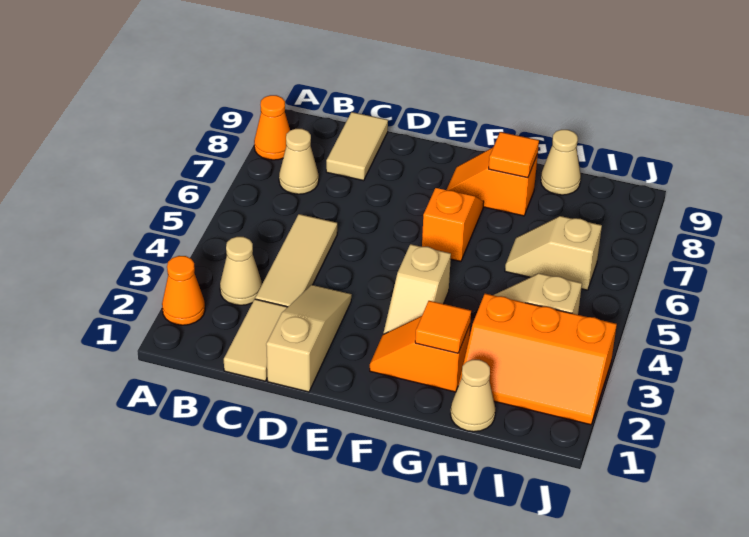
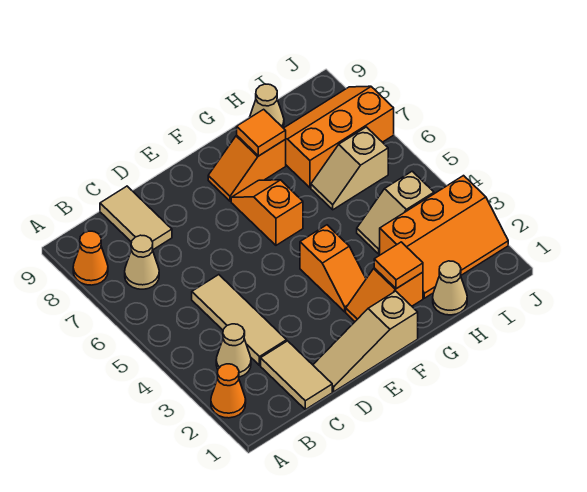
tan slope D1:D3 level 1 top 1 -> tan slope D1:F1 level 1 top F
tan slope F3:F4 level 1 top 4 -> orange slope F3:F4 level 1 top 4
none -> orange slope H7:J8 level 1 top 7

